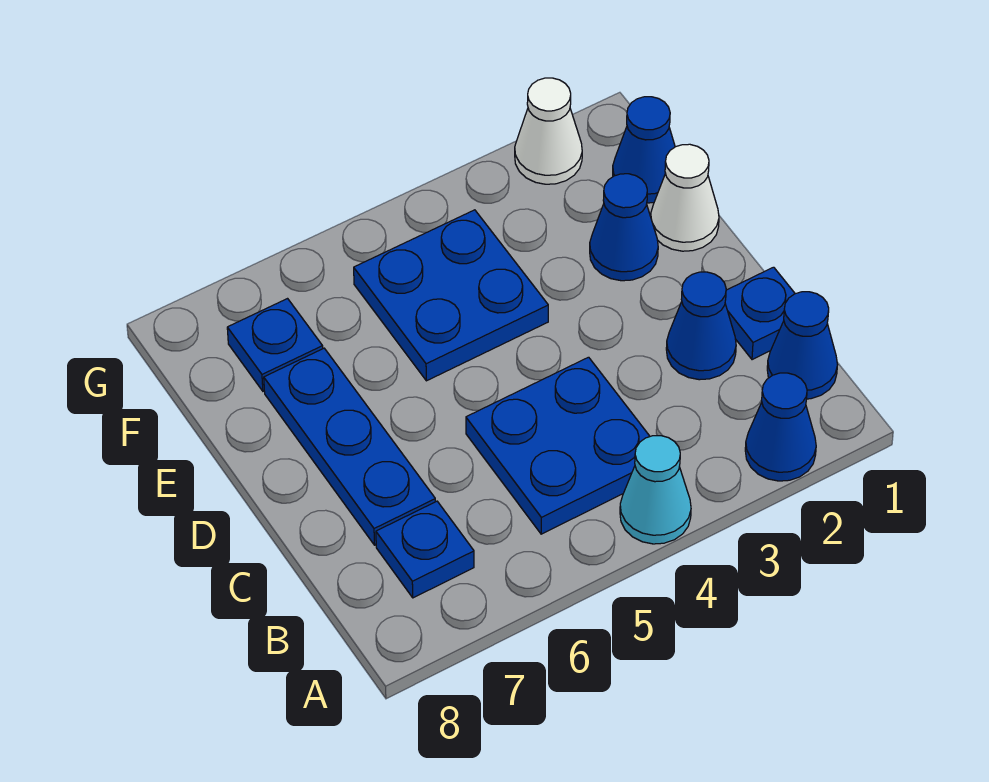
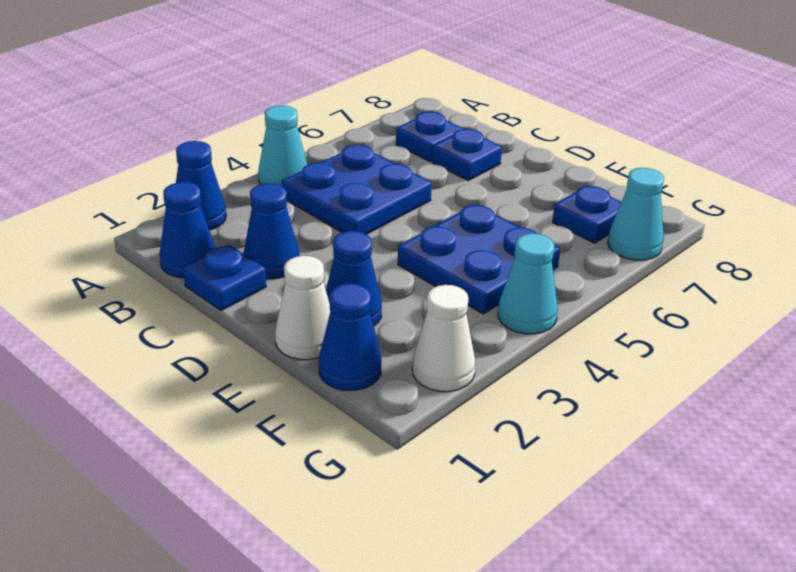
blue plate C7:E7 level 1 -> blue plate C7 level 1
none -> cyan cone G4 level 1
none -> cyan cone G7 level 1

